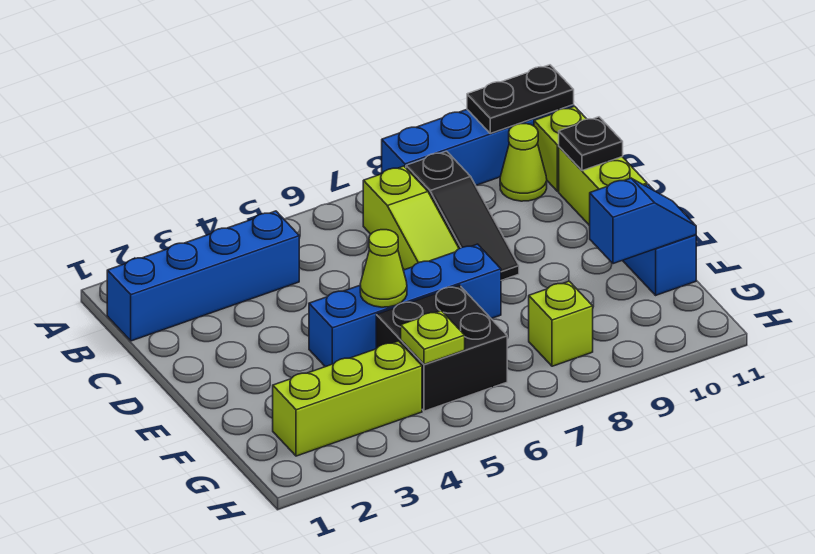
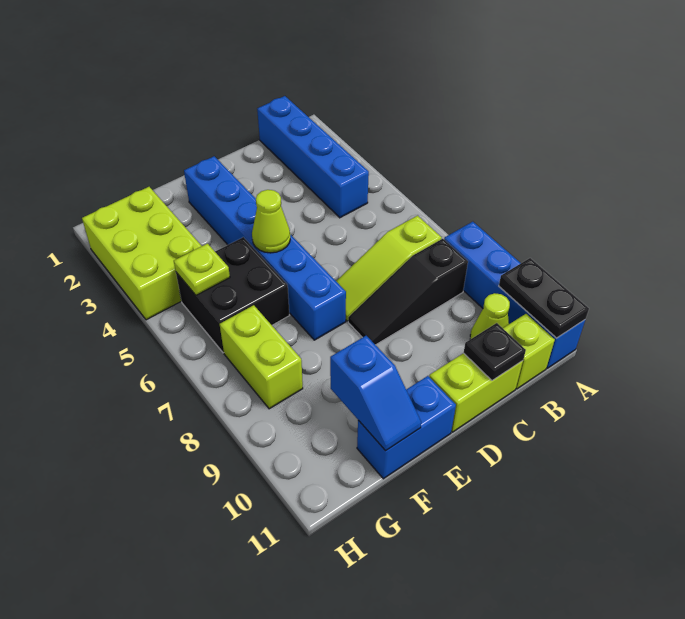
blue brick E4:E7 level 1 -> blue brick E2:E7 level 1
lime brick G2:G4 level 1 -> lime brick G2:H4 level 1
lime brick G8 level 1 -> lime brick G7:G8 level 1

